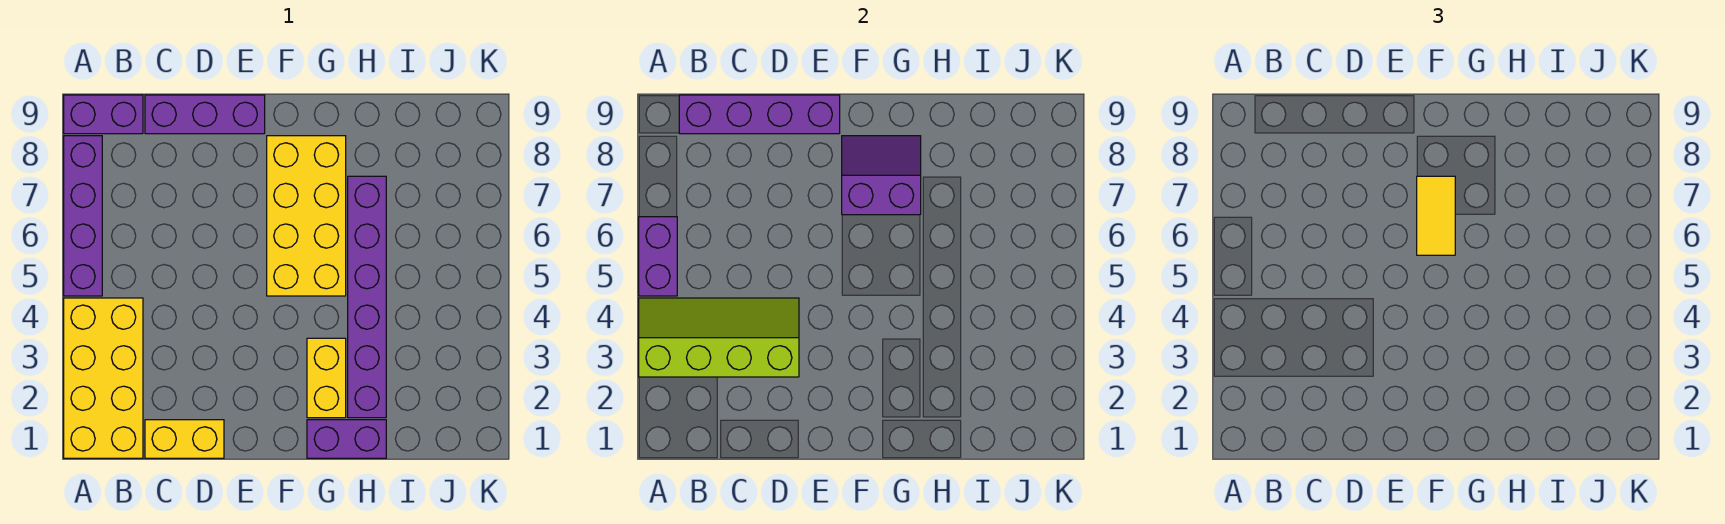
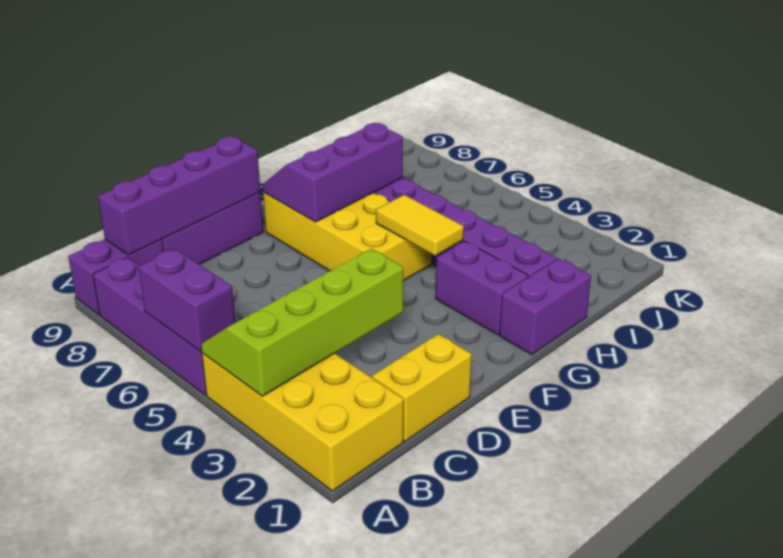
yellow tile F6:F7 level 3 -> yellow tile G4:G5 level 2
purple slope F7:G8 level 2 top 7 -> purple slope F7:H8 level 2 top 7
yellow brick G2:G3 level 1 -> purple brick G2:G3 level 1

